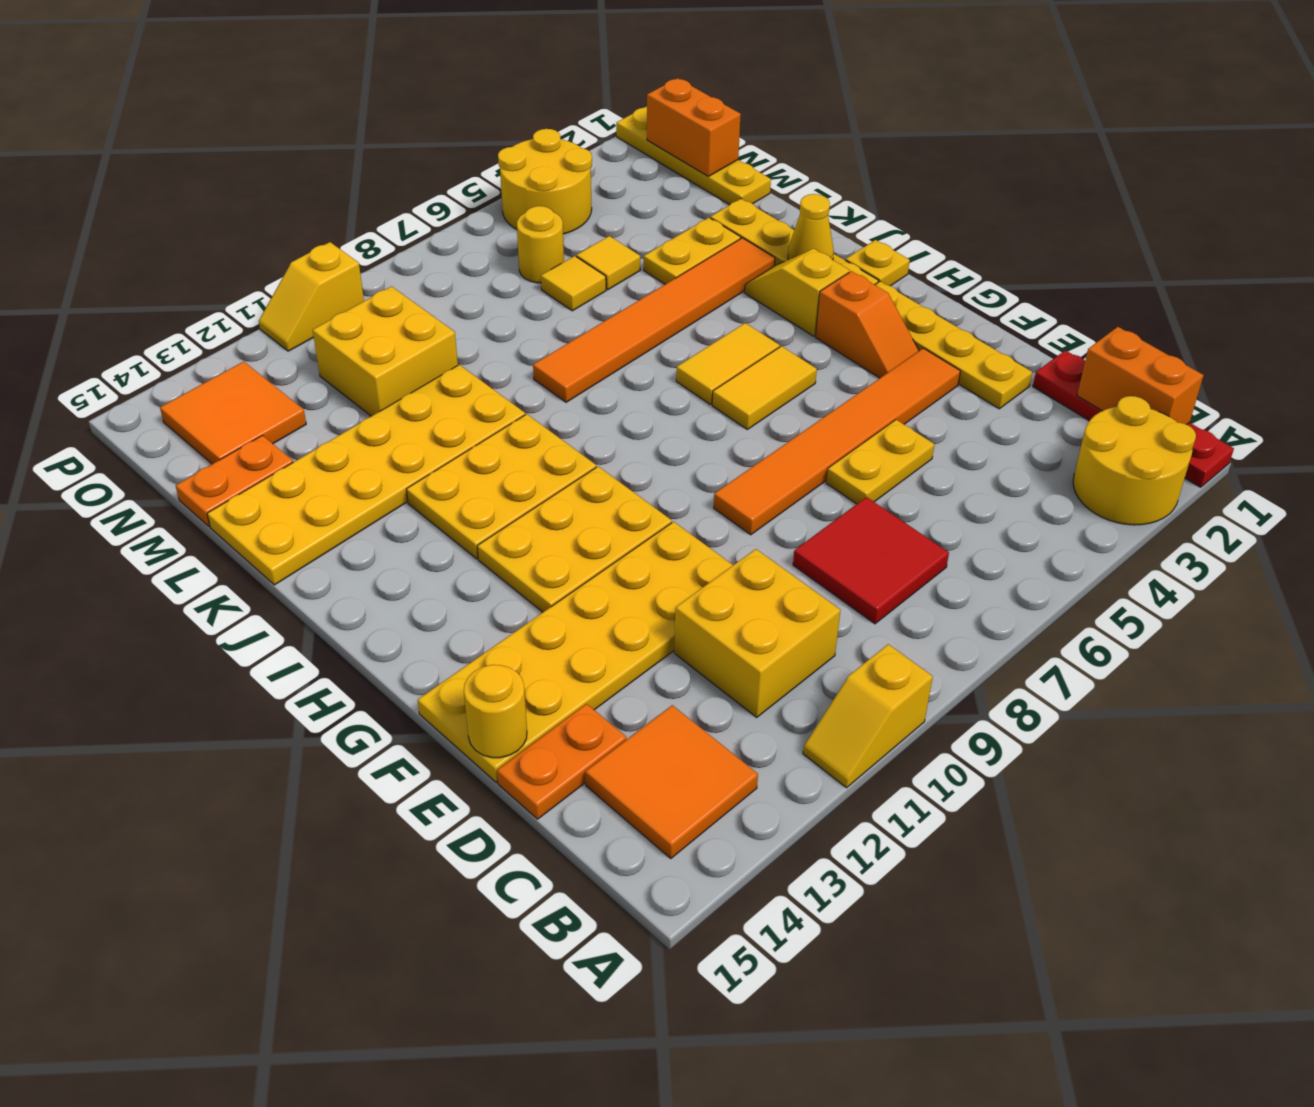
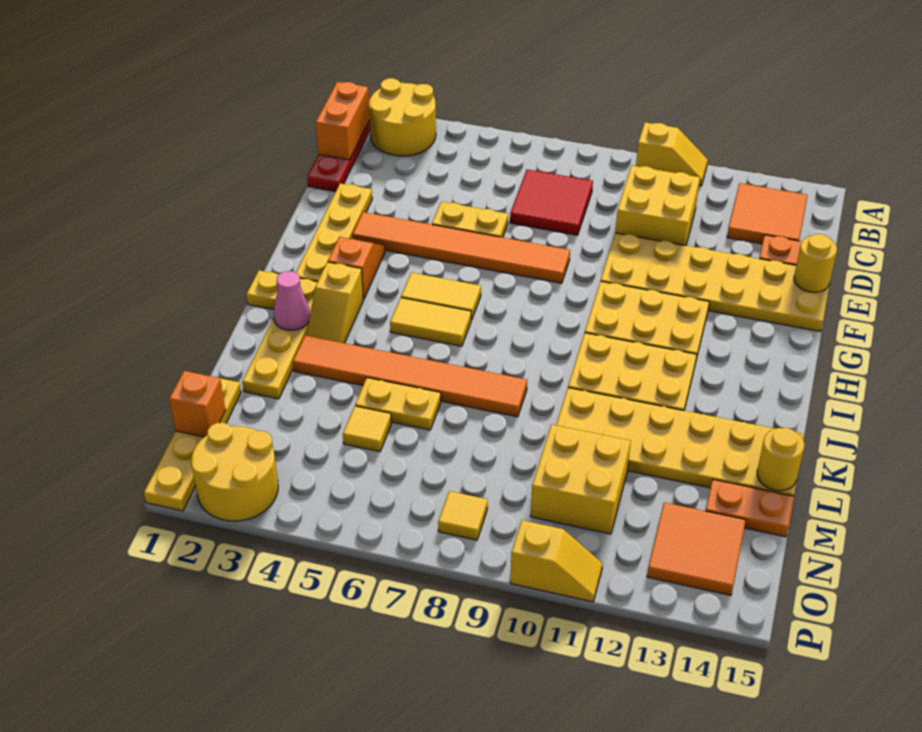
yellow cone J2 level 2 -> pink cone J2 level 2
yellow plate L3:L4 level 1 -> yellow plate L5:L6 level 1
yellow tile M6 level 1 -> yellow tile O8 level 1
orange brick N1:O1 level 2 -> orange brick N1 level 2
yellow round brick N6 level 1 -> yellow round brick L15 level 2
yellow round brick O4:P5 level 1 -> yellow round brick O2:P3 level 1

